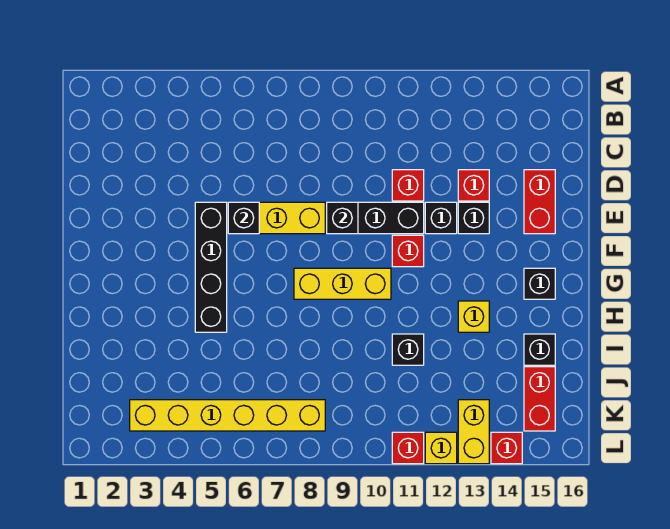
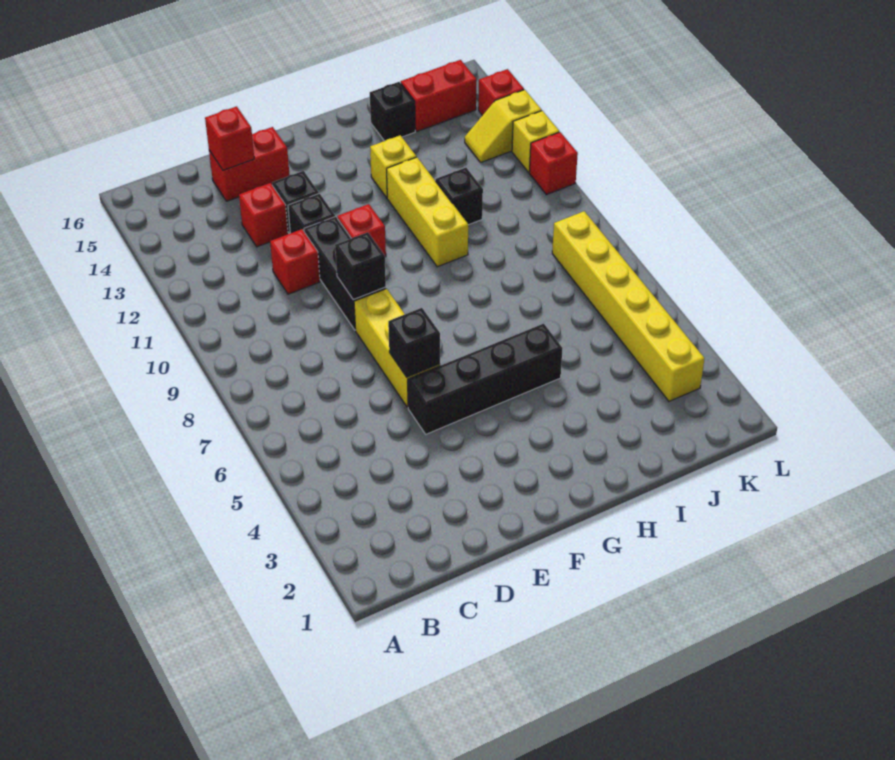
none -> red brick D15 level 2
yellow brick G8:G10 level 1 -> yellow brick H10:H12 level 1
black brick G15 level 1 -> none
yellow brick K13:L13 level 1 -> yellow slope K13:L13 level 1 top L

